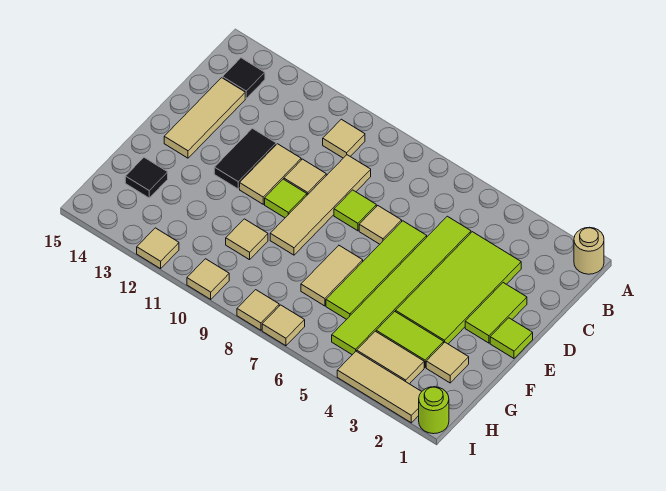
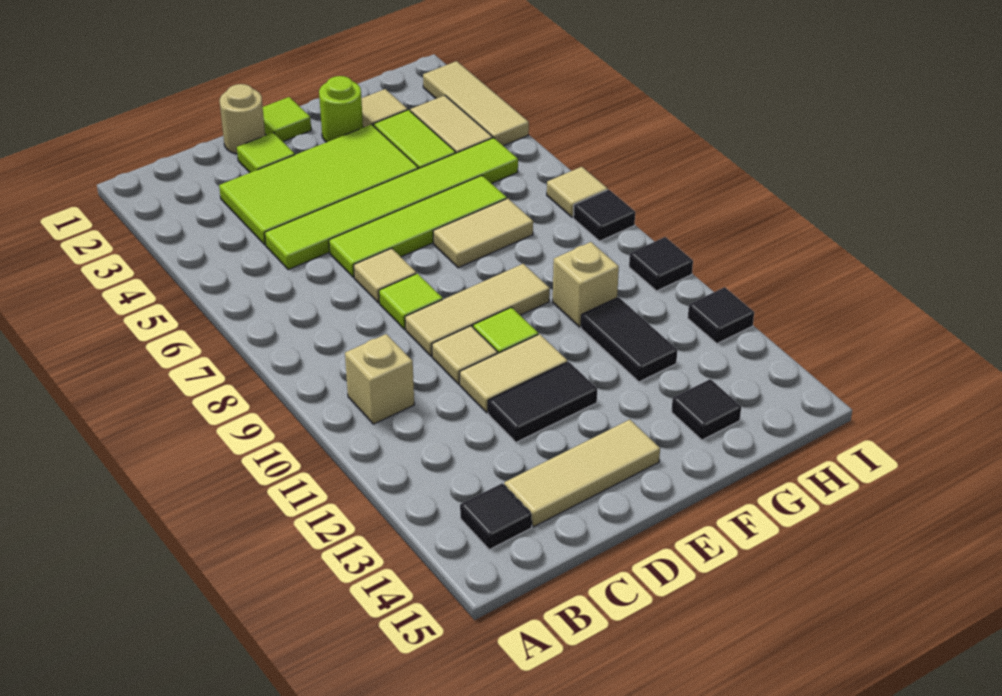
tan round brick A1 level 1 -> tan round brick D1 level 1
tan tile B10 level 1 -> tan brick B10 level 1
tan tile C9:F9 level 1 -> tan tile D9:F9 level 1
lime tile D2:E2 level 1 -> lime tile D2 level 1
tan tile G10 level 1 -> tan brick G10 level 1
none -> black tile G11:G12 level 1
lime round brick I1 level 1 -> lime round brick F2 level 1
tan tile I8 level 1 -> black tile I8 level 1
tan tile I10 level 1 -> black tile I10 level 1
tan tile I12 level 1 -> black tile I12 level 1

